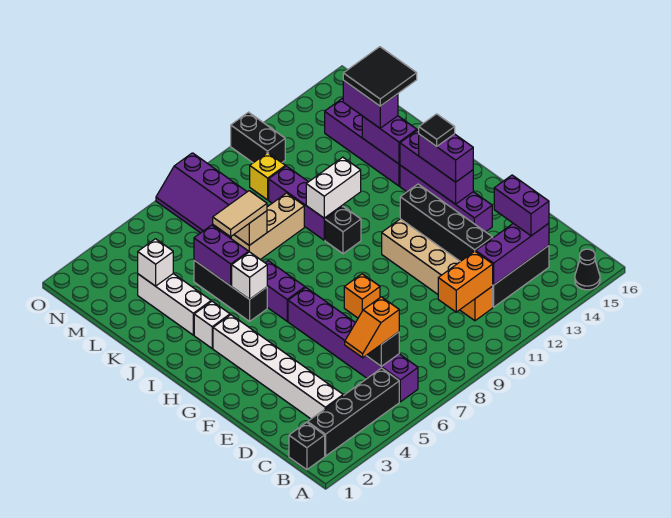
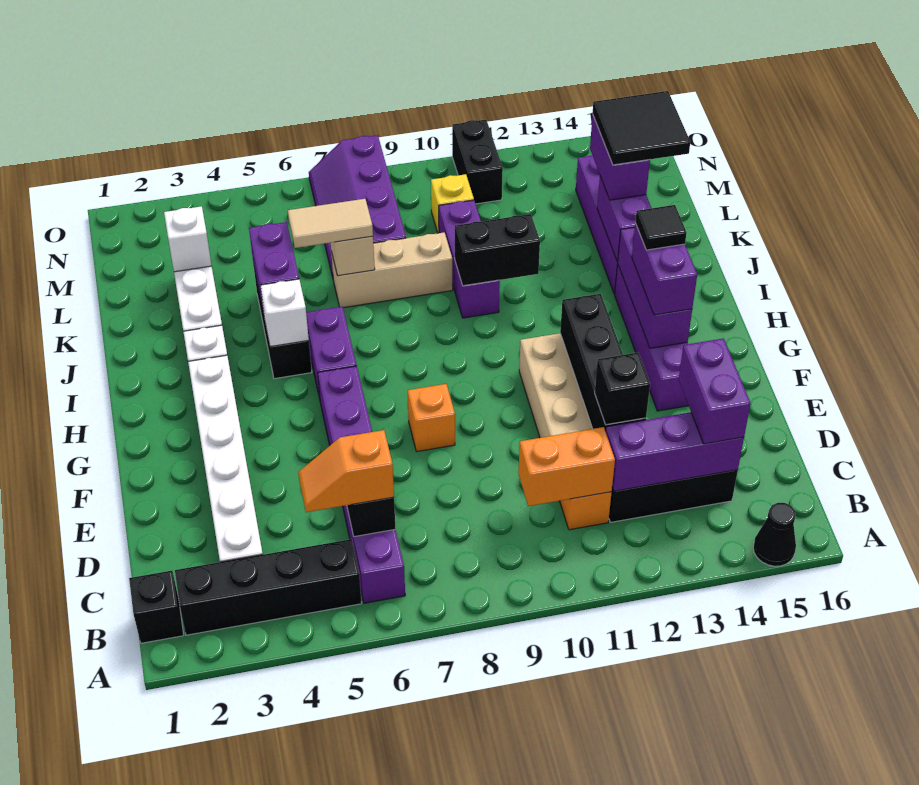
black brick I10 level 1 -> black brick D12 level 3
white brick J10:J11 level 2 -> black brick J10:J11 level 2

